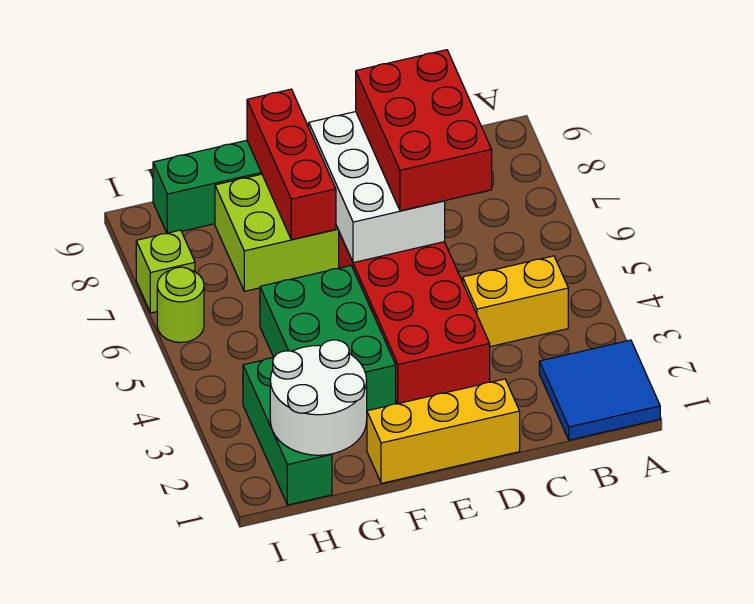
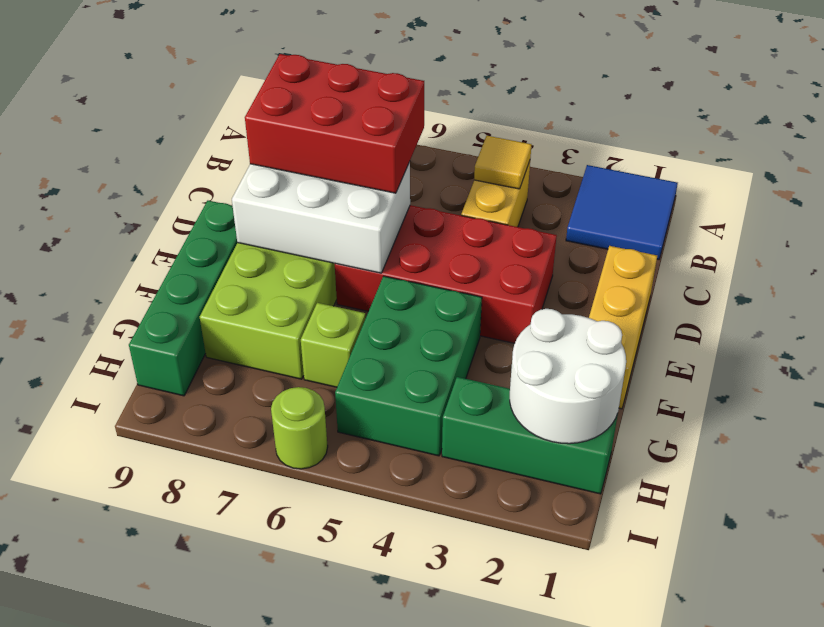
none -> yellow tile B4 level 2
green brick F3:G5 level 1 -> green brick F4:H5 level 1
red brick F7:F9 level 2 -> none
lime brick I7 level 1 -> lime brick G6 level 1

